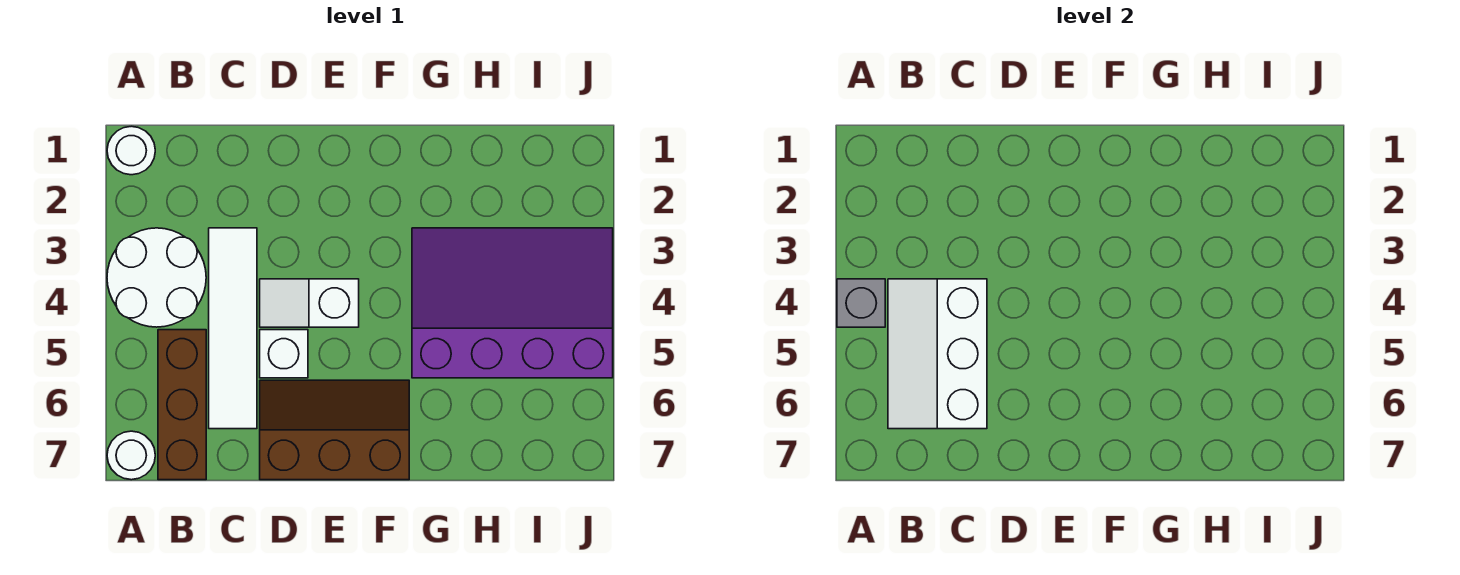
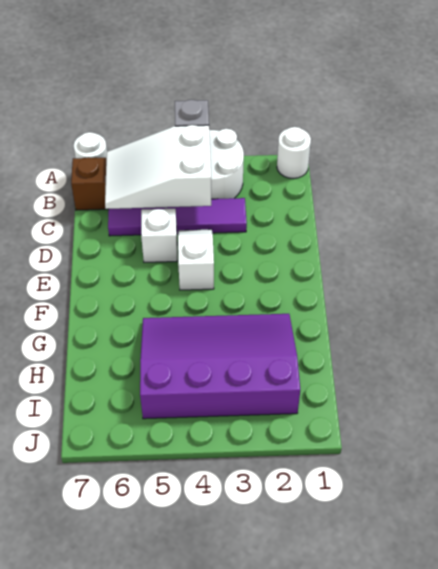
white slope B4:C6 level 2 top C -> white slope B4:C6 level 2 top 4
white tile C3:C6 level 1 -> purple tile C3:C6 level 1
brown slope D6:F7 level 1 top 7 -> none
purple slope G3:J5 level 1 top 5 -> purple slope G2:I5 level 1 top I

